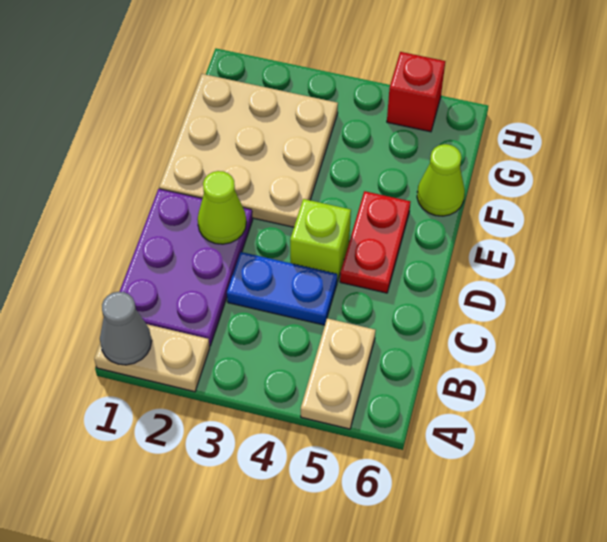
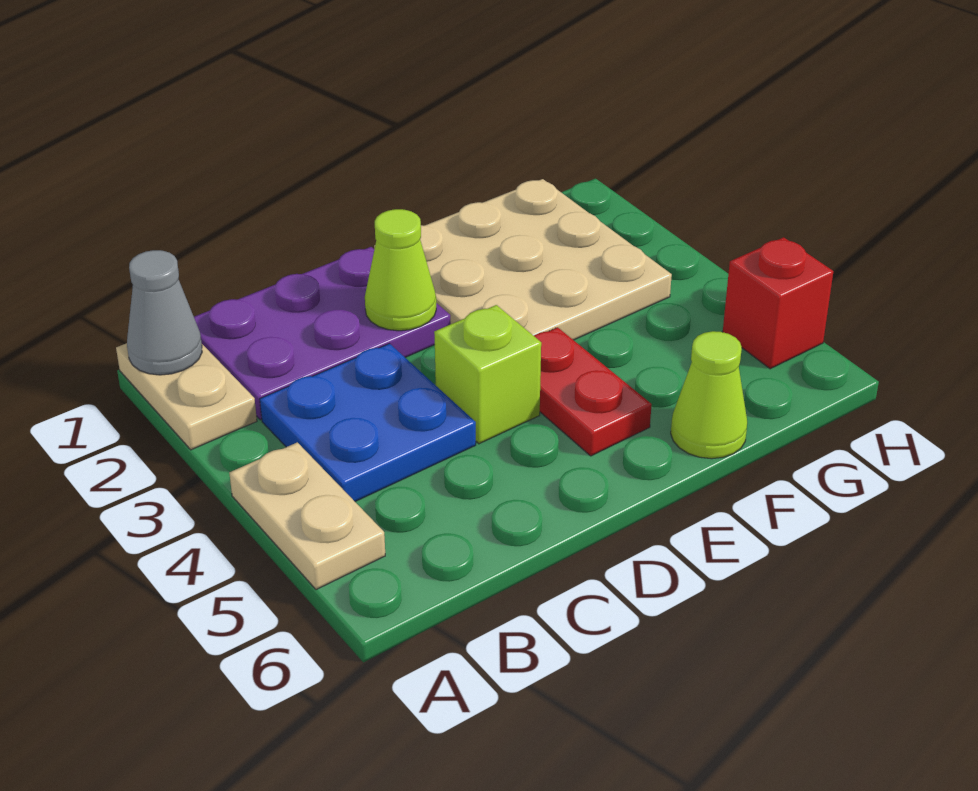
tan plate A5:B5 level 1 -> tan plate A4:A5 level 1
blue plate C3:C4 level 1 -> blue plate B3:C4 level 1
red plate D5:E5 level 1 -> red plate E4:E5 level 1

